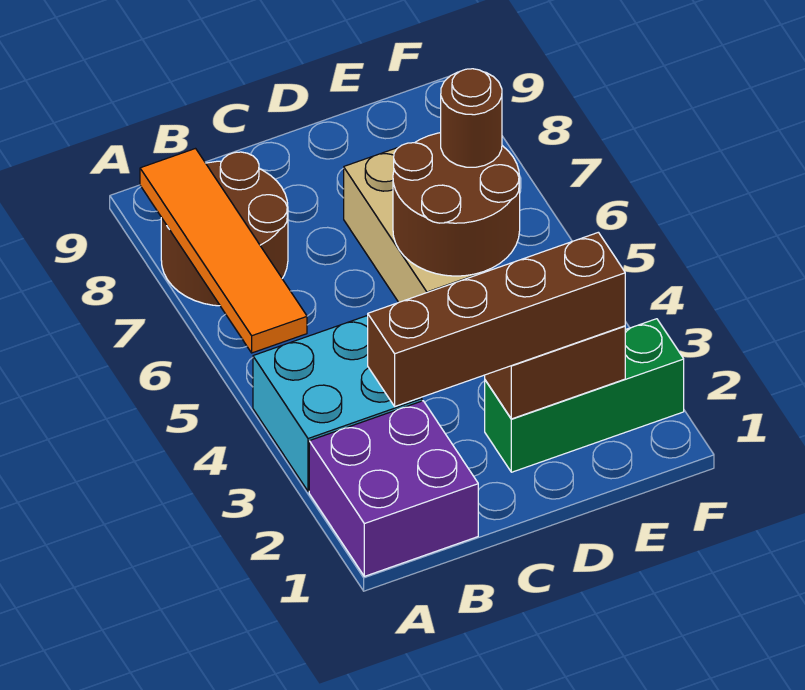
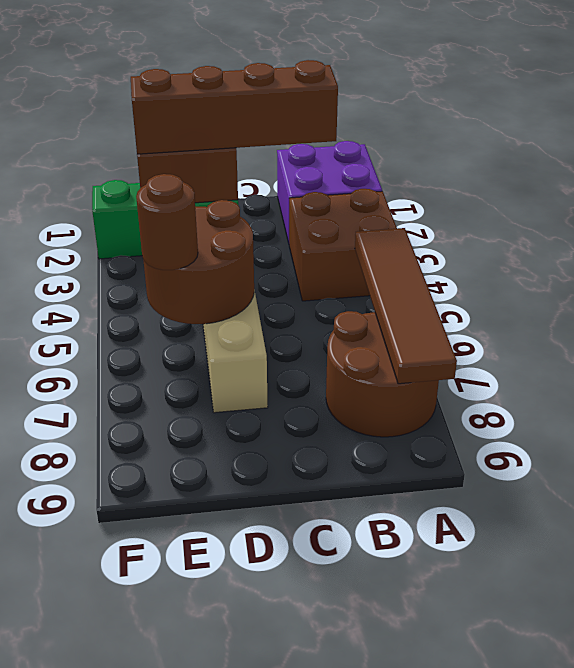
cyan brick A3:B4 level 1 -> brown brick A3:B4 level 1
orange tile A5:A8 level 2 -> brown tile A5:A8 level 2

